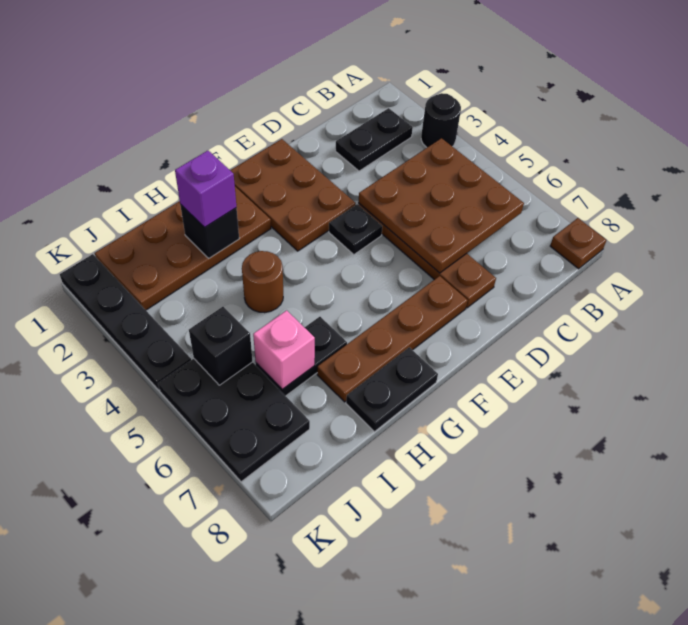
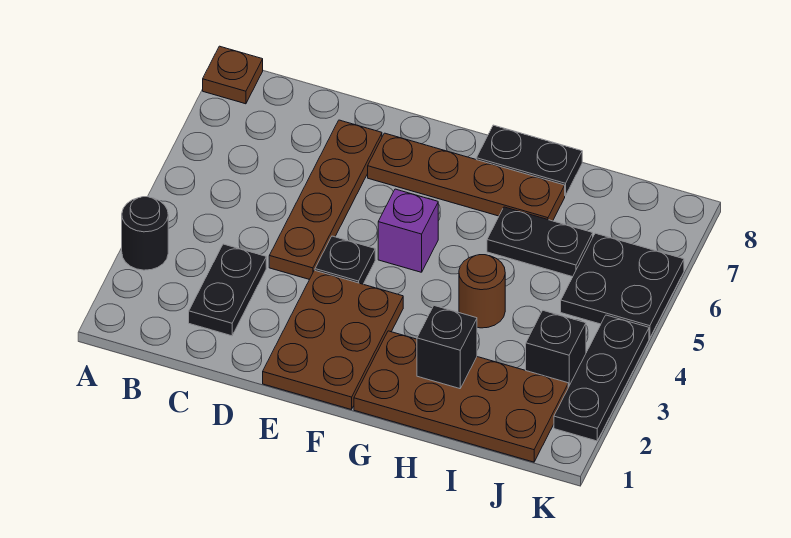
black plate B2:C2 level 1 -> black plate C2:C3 level 1
brown plate B4:D6 level 2 -> none
purple brick H2 level 3 -> purple brick F5 level 1
pink brick I6 level 2 -> none
black plate J5:K7 level 1 -> black plate J5:K6 level 1
black brick J5 level 2 -> black brick J3 level 1
black plate K1:K4 level 1 -> black plate K2:K4 level 1

